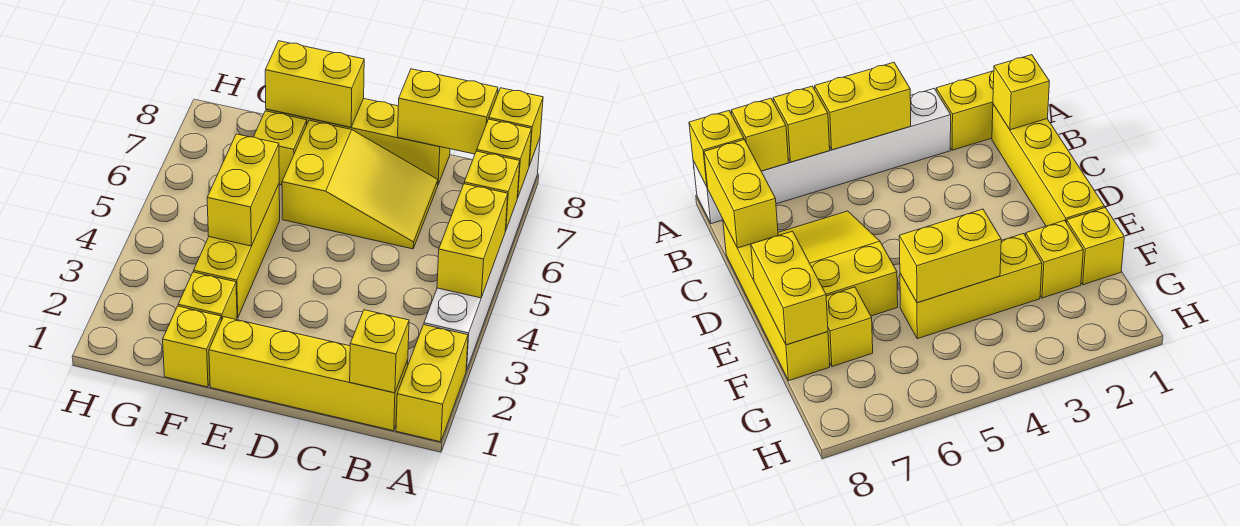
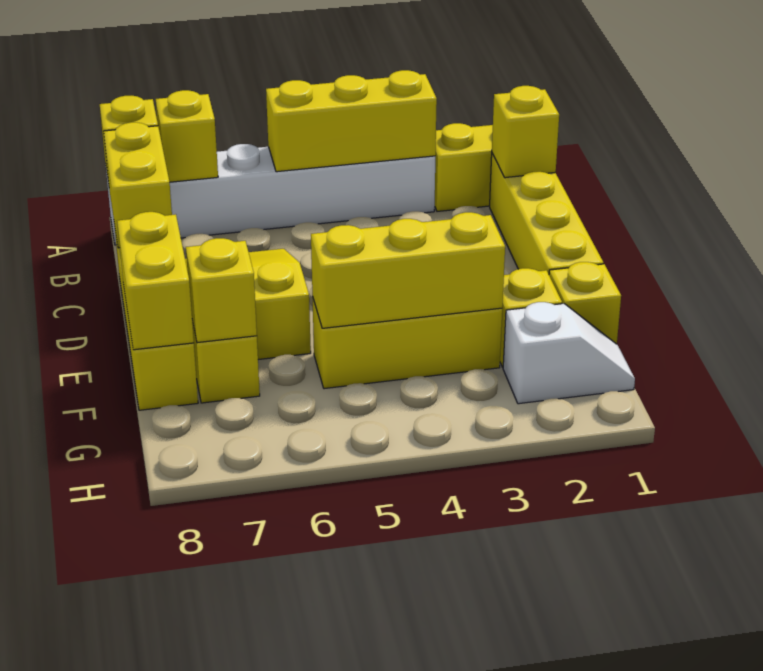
yellow brick A4:A5 level 2 -> yellow brick A3:A5 level 2
yellow brick A6 level 2 -> yellow brick F7 level 2
yellow brick F4:F5 level 2 -> yellow brick F3:F5 level 2
none -> white slope G1:G2 level 1 top 2

